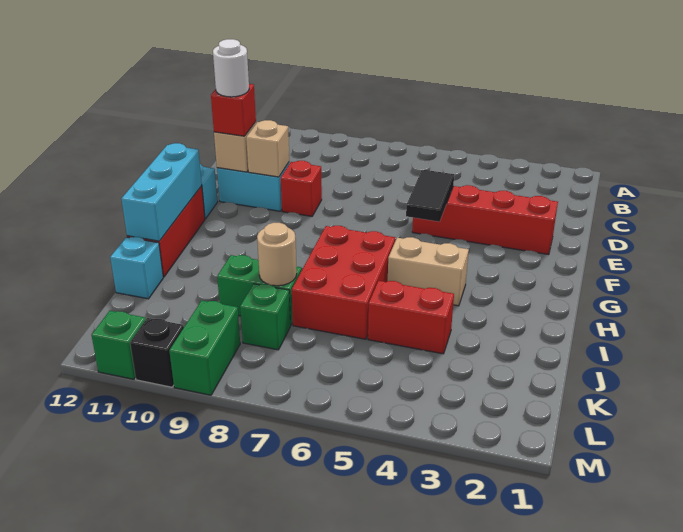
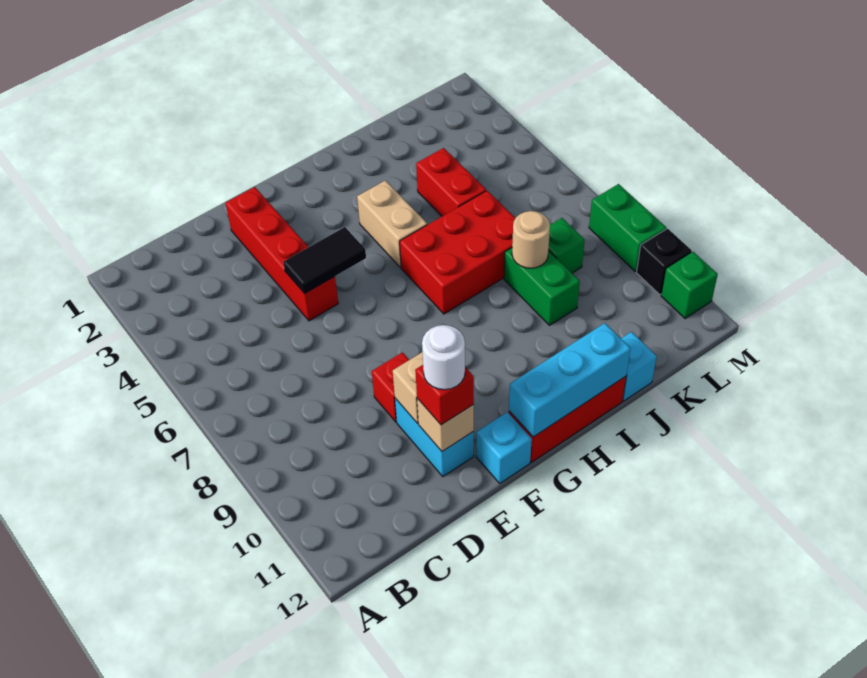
green brick L9:M9 level 1 -> green brick M8:M9 level 1

